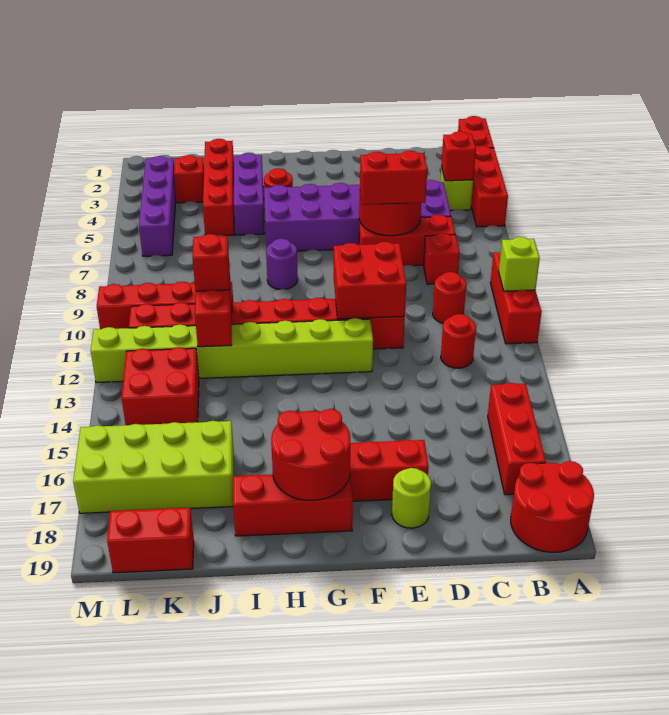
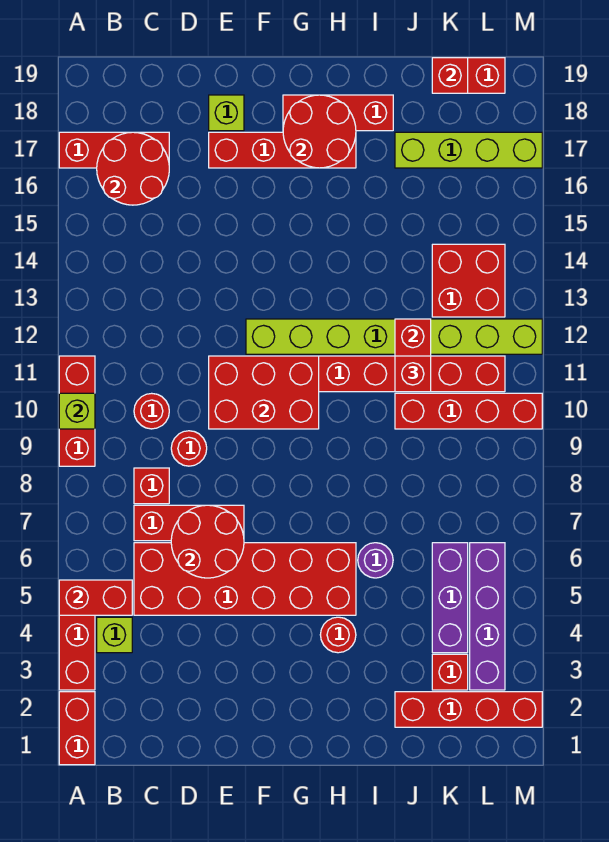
red round brick A18:B19 level 1 -> red round brick B16:C17 level 2
red brick B4 level 2 -> red brick K19 level 2
red brick B15:B17 level 1 -> red brick A17:C17 level 1
purple brick C5:H6 level 1 -> red brick C5:H6 level 1
red round brick C12 level 1 -> red round brick D9 level 1
red brick D7:E7 level 3 -> red brick A5:B5 level 2
red brick E10:F11 level 2 -> red brick E10:G11 level 2
lime round brick E18 level 1 -> lime brick E18 level 1
purple round brick H8 level 1 -> purple round brick I6 level 1
purple brick I3:I5 level 1 -> purple brick K4:K6 level 1
red brick J2:J5 level 1 -> red brick J2:M2 level 1
lime brick J16:M17 level 1 -> lime brick J17:M17 level 1

